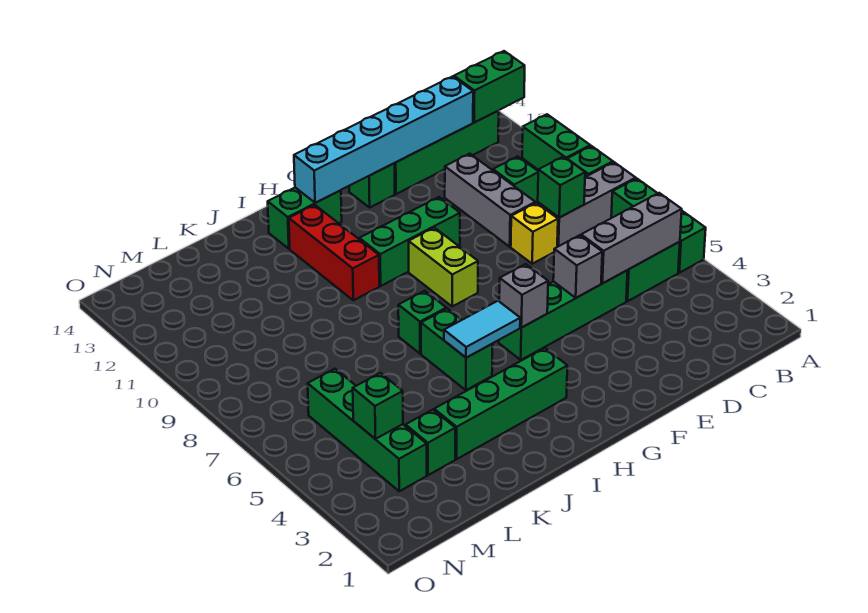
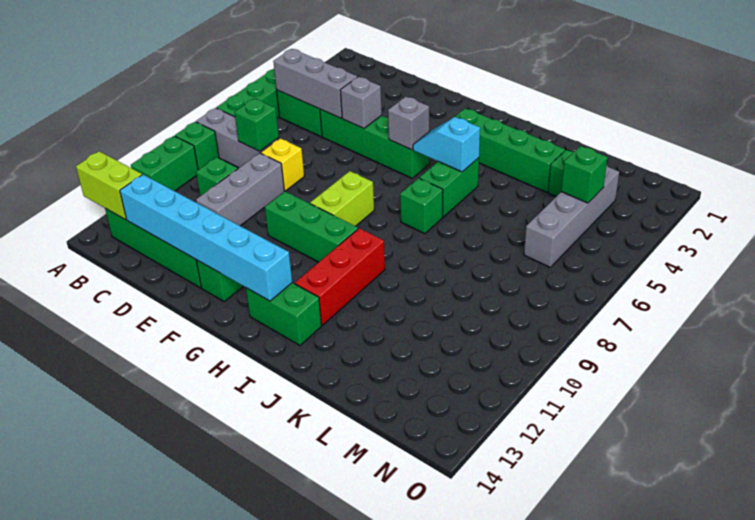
green brick A13:B13 level 2 -> lime brick A13:B13 level 2
cyan tile H5:I5 level 2 -> cyan slope H5:I5 level 2 top I
green brick M3:M6 level 1 -> grey brick M3:M6 level 1

